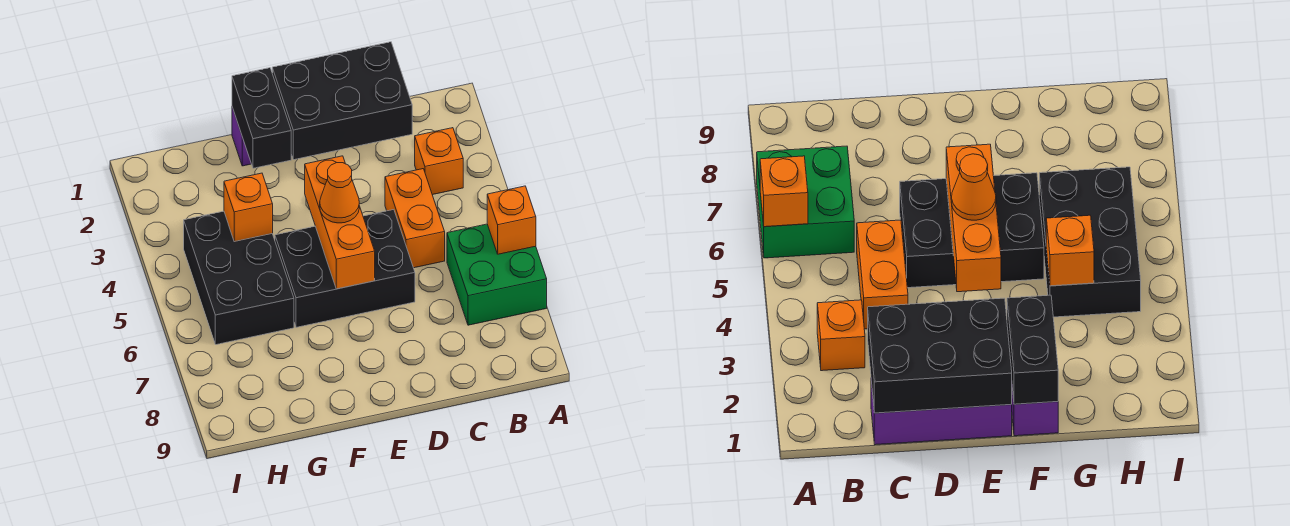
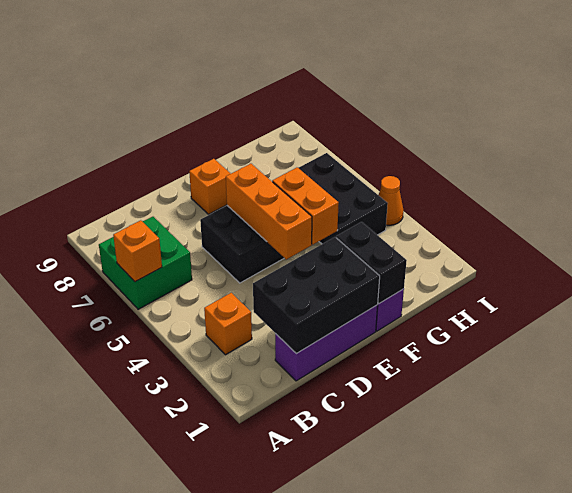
orange brick C4:C5 level 1 -> orange brick F4:F5 level 2
orange cone E5 level 3 -> orange cone I4 level 1
orange brick G4 level 2 -> orange brick E8 level 1

